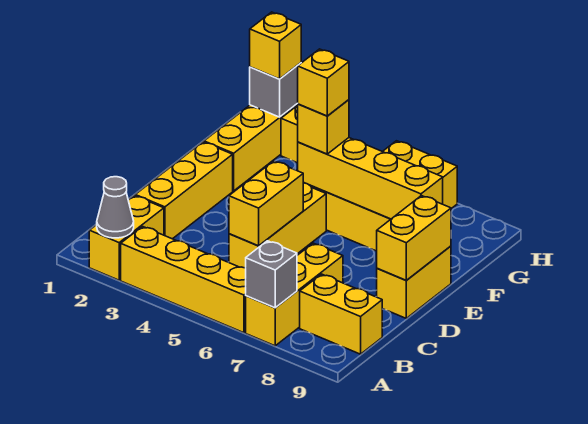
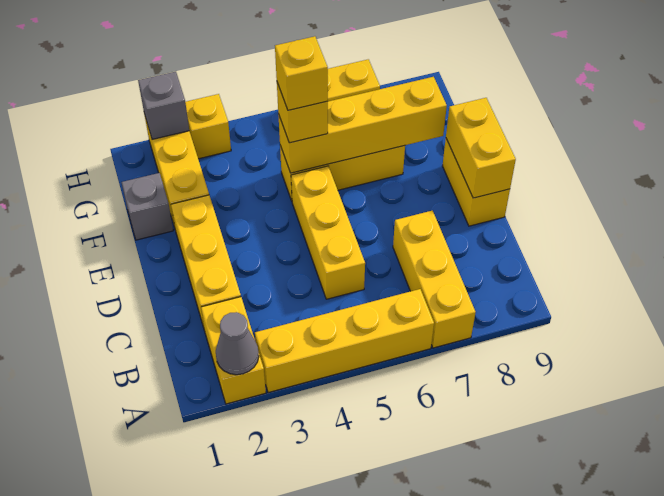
grey brick A7 level 2 -> grey brick F1 level 1
yellow brick B8:B9 level 1 -> none
yellow brick C5:D5 level 2 -> none
yellow brick H2 level 3 -> none

